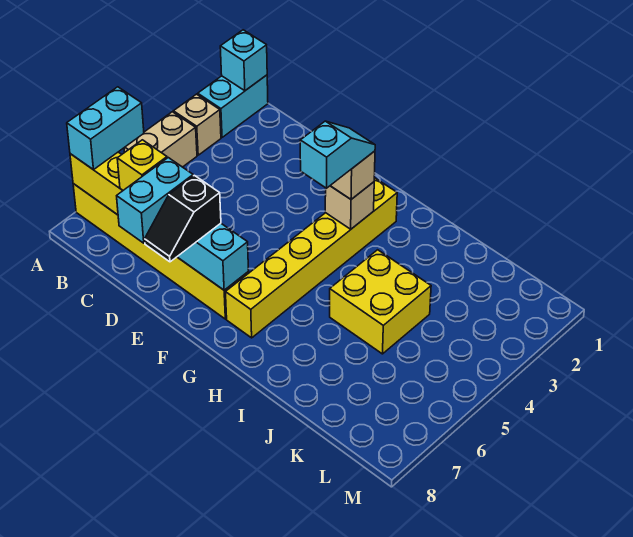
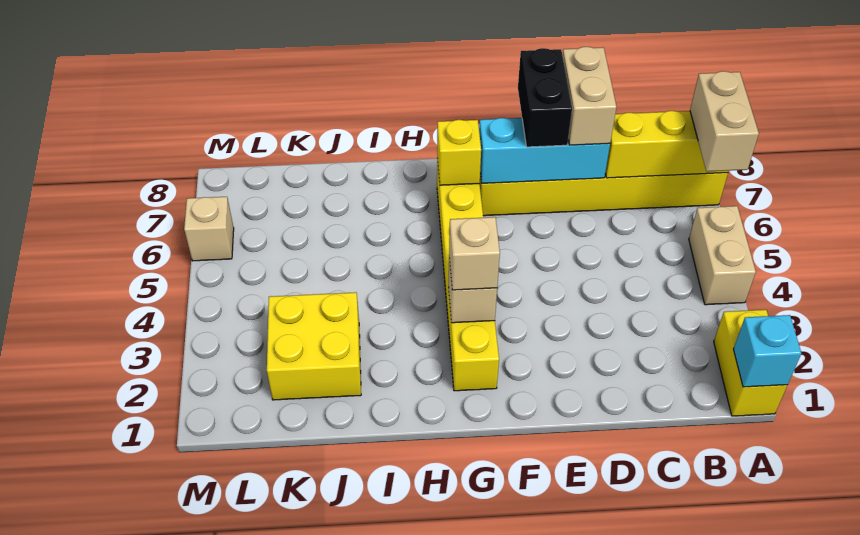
cyan brick A1:A2 level 1 -> yellow brick A1:A2 level 1
tan brick A3 level 1 -> tan brick M6 level 1
cyan brick A6:A7 level 3 -> tan brick A6:A7 level 3
yellow brick C7 level 3 -> yellow brick G7 level 2
cyan brick D7:D8 level 3 -> tan brick D7:D8 level 3
black slope E7:E8 level 3 top 7 -> black brick E7:E8 level 3
cyan slope G3:G4 level 4 top 4 -> none
yellow brick I4:J5 level 1 -> yellow brick J2:K3 level 1

